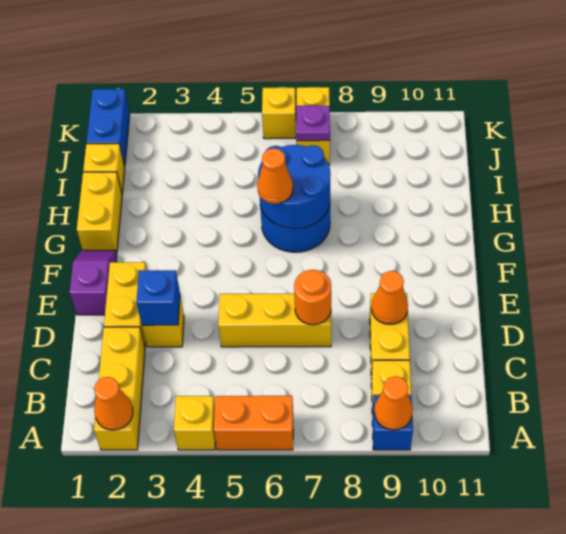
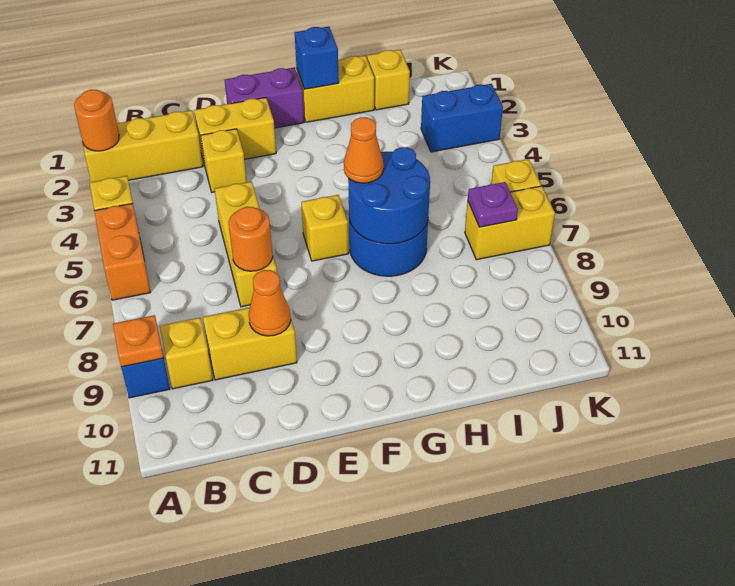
orange cone A2 level 2 -> orange round brick A2 level 2
orange cone A9 level 2 -> orange plate A9 level 2
blue brick D3 level 2 -> blue brick G1 level 2
purple slope E1:F1 level 1 top E -> purple brick E1:F1 level 1
none -> yellow brick F6 level 1
blue brick J1:K1 level 1 -> blue brick J3:K3 level 1

